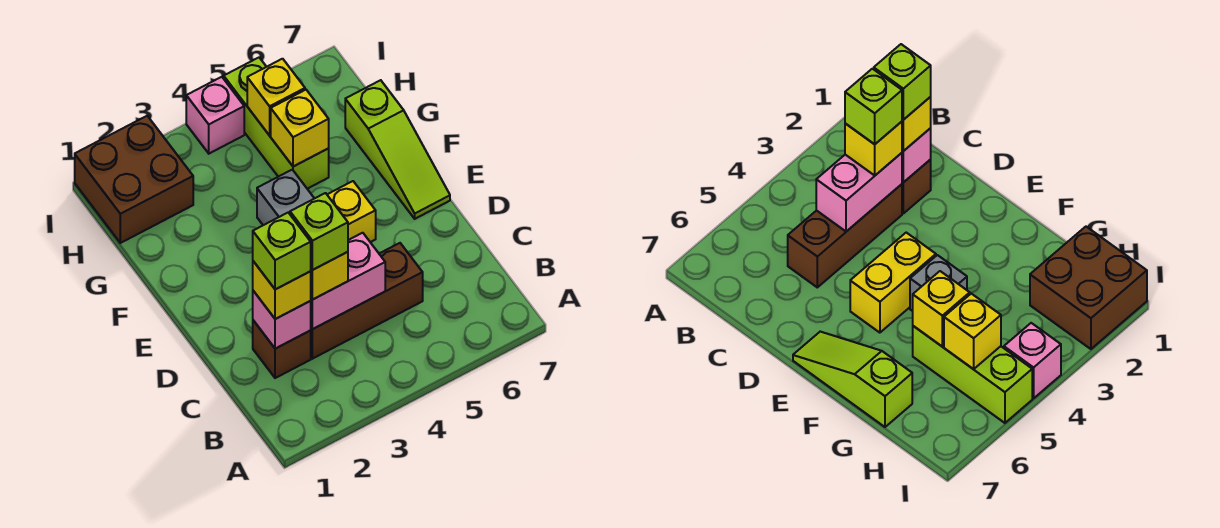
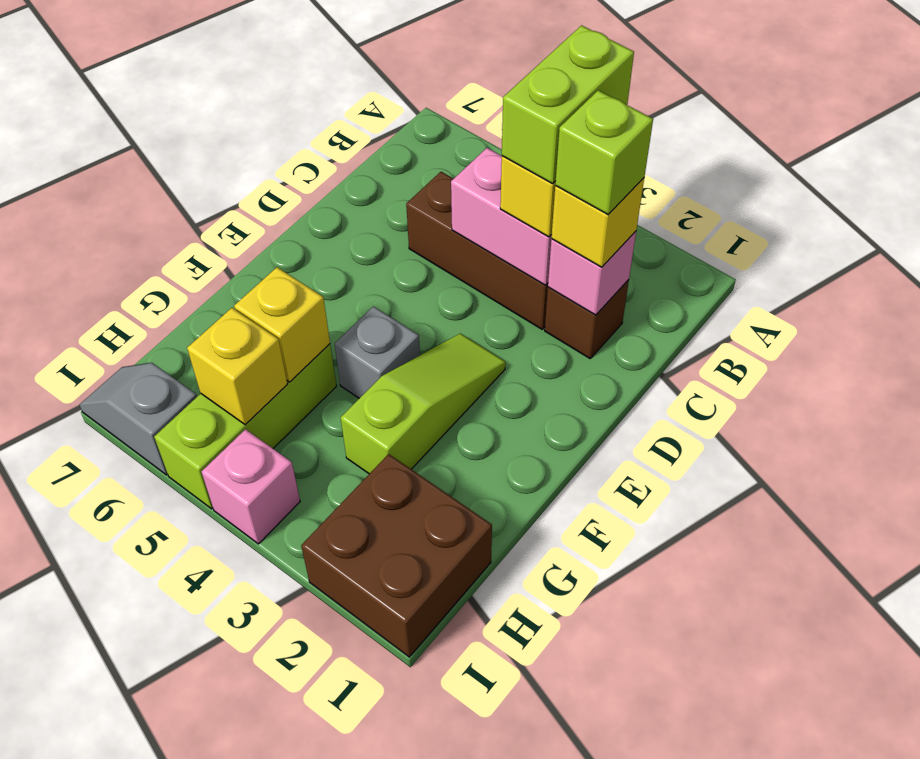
lime brick C3 level 4 -> lime brick B3:C3 level 4
yellow brick E4:E5 level 1 -> none
lime slope E7:G7 level 1 top G -> lime slope E3:G3 level 1 top G
none -> grey slope I6:I7 level 1 top 6

